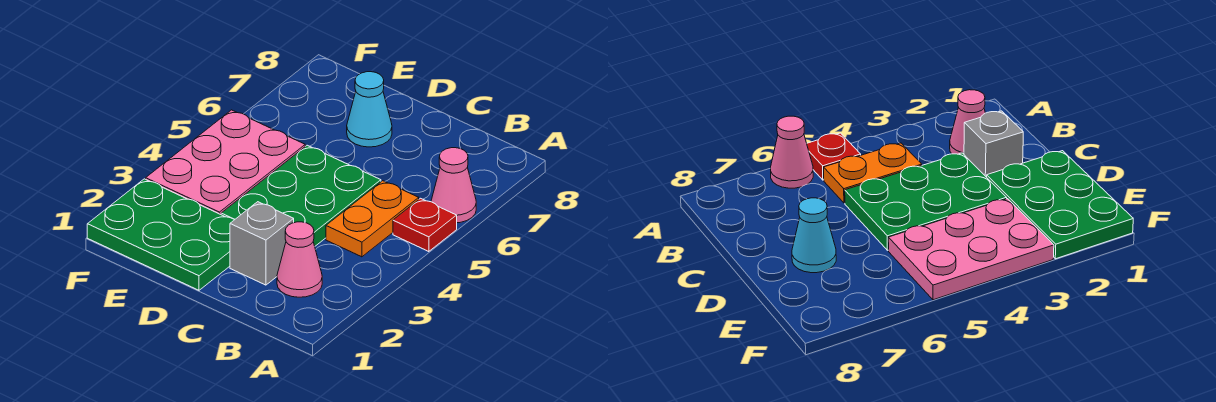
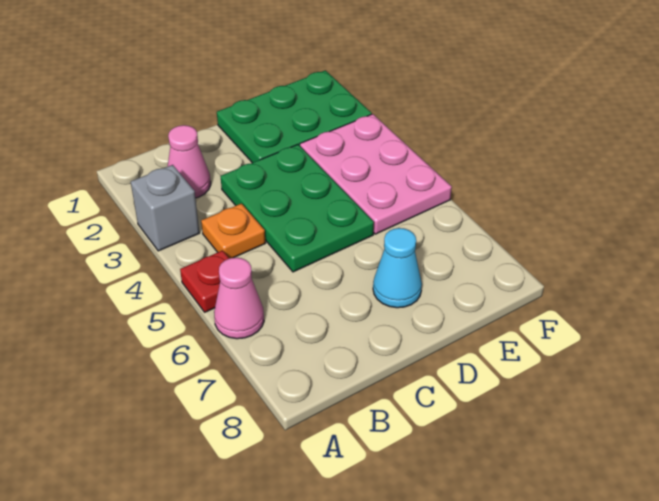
orange plate B4:B5 level 1 -> orange plate B4 level 1
grey brick C2 level 1 -> grey brick A3 level 1

